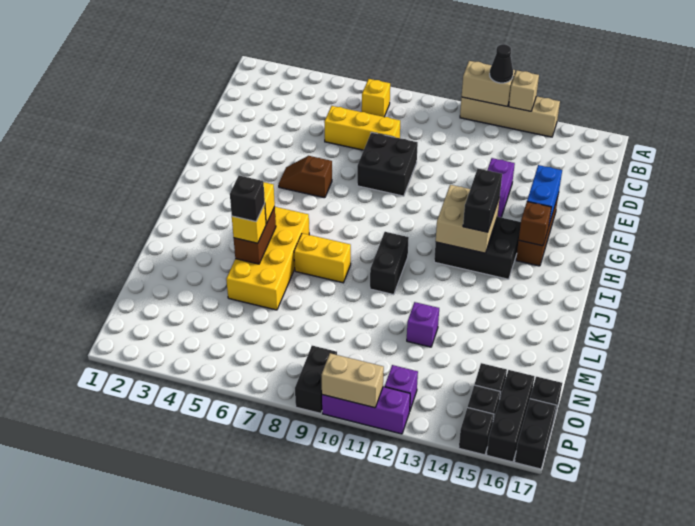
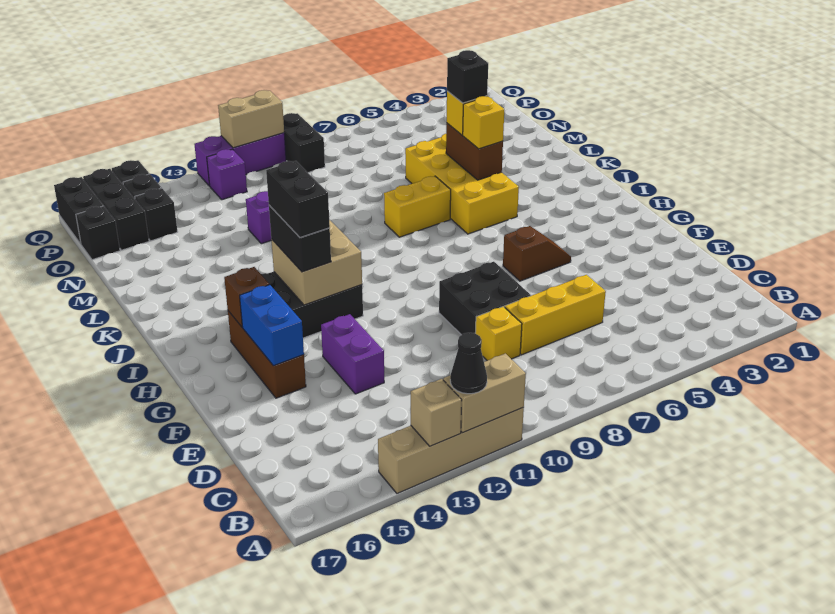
yellow brick B7 level 1 -> yellow brick D9 level 1
black brick J10:K10 level 1 -> black brick H13:I13 level 4

